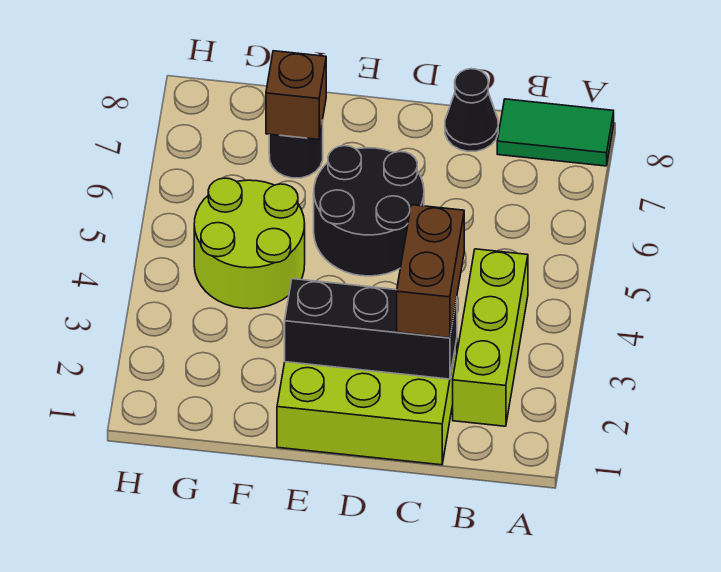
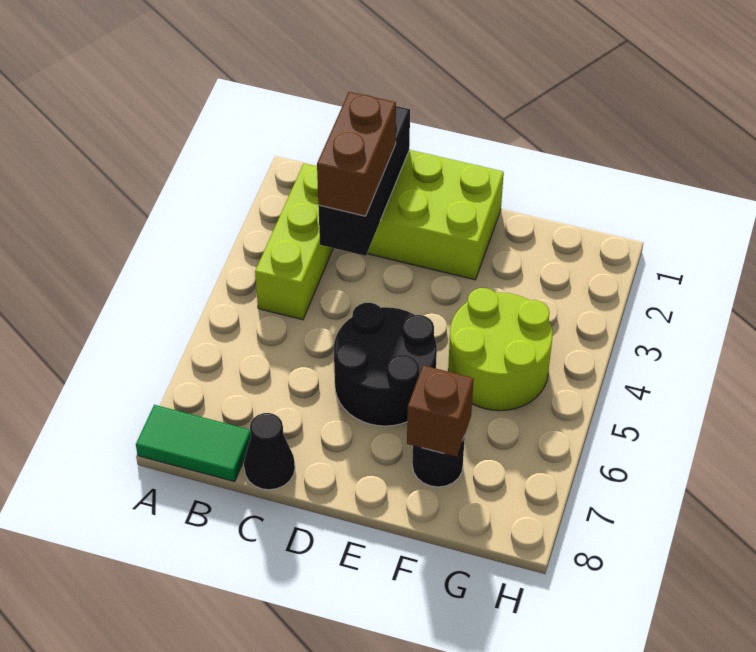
black brick C2:E2 level 2 -> black brick C1:C3 level 2

